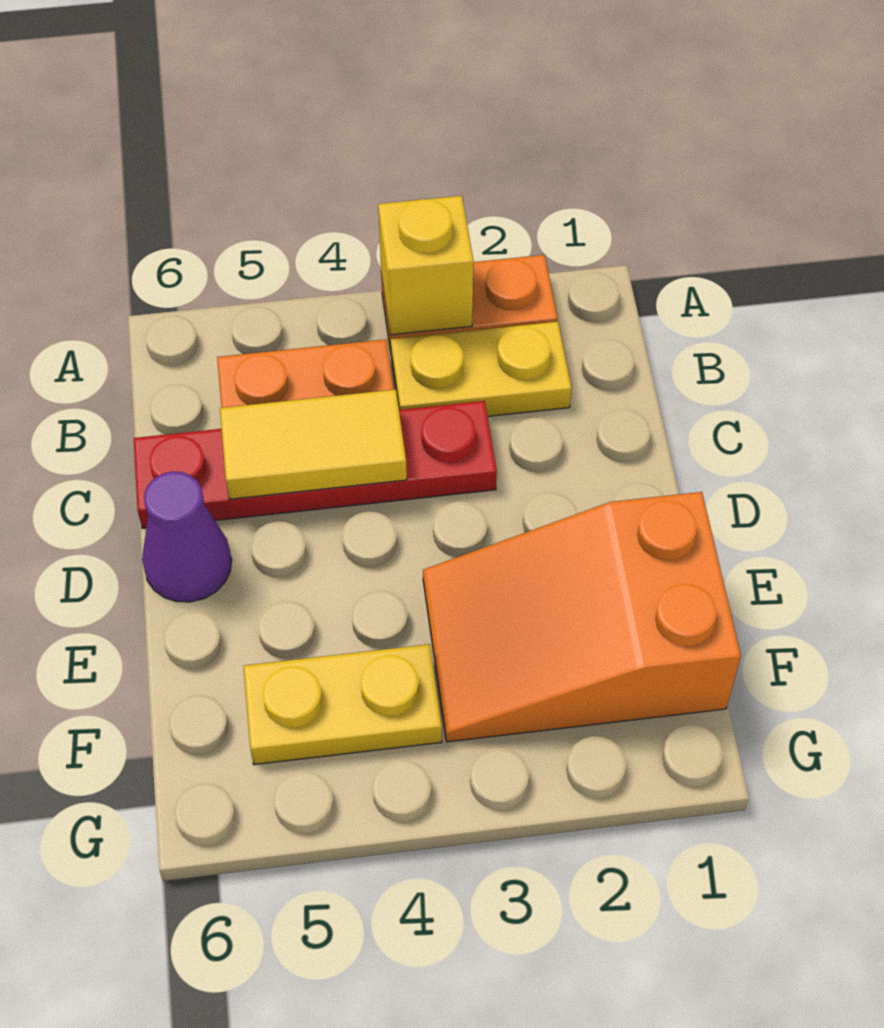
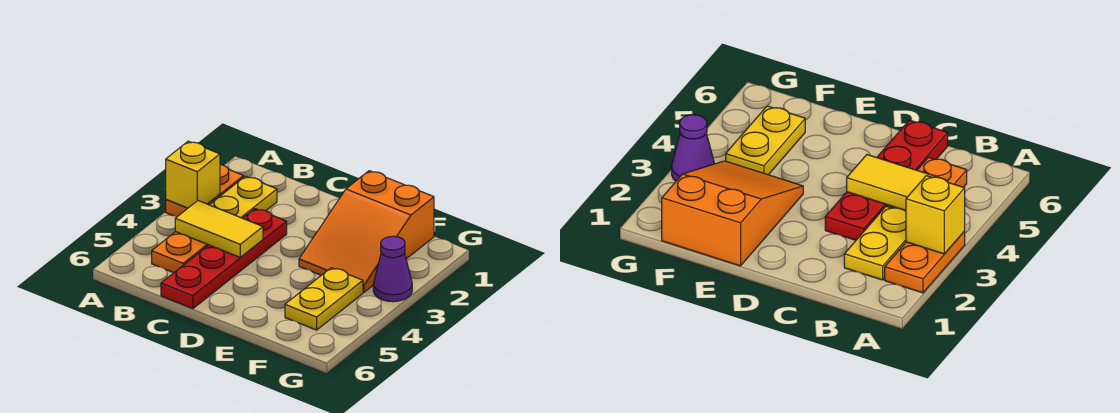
yellow tile C4:C5 level 2 -> yellow tile B4:C4 level 2
purple cone D6 level 1 -> purple cone G3 level 1

